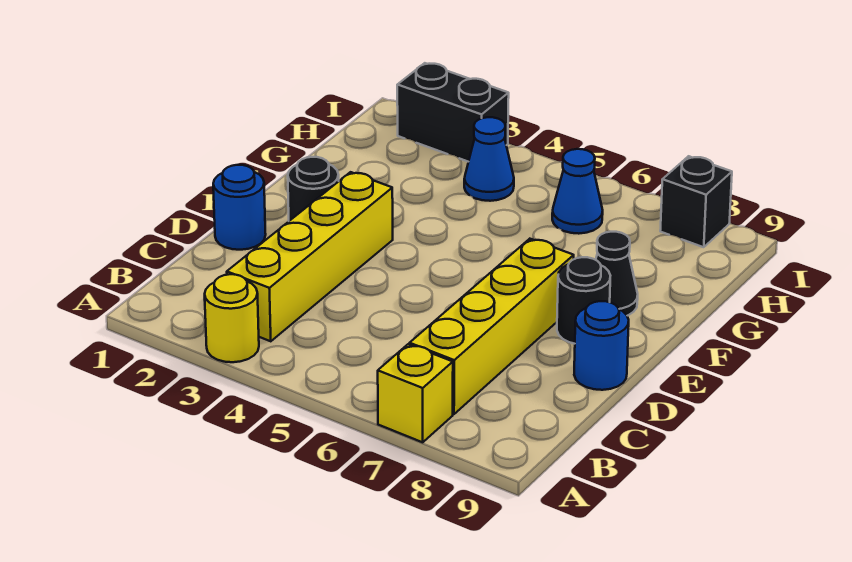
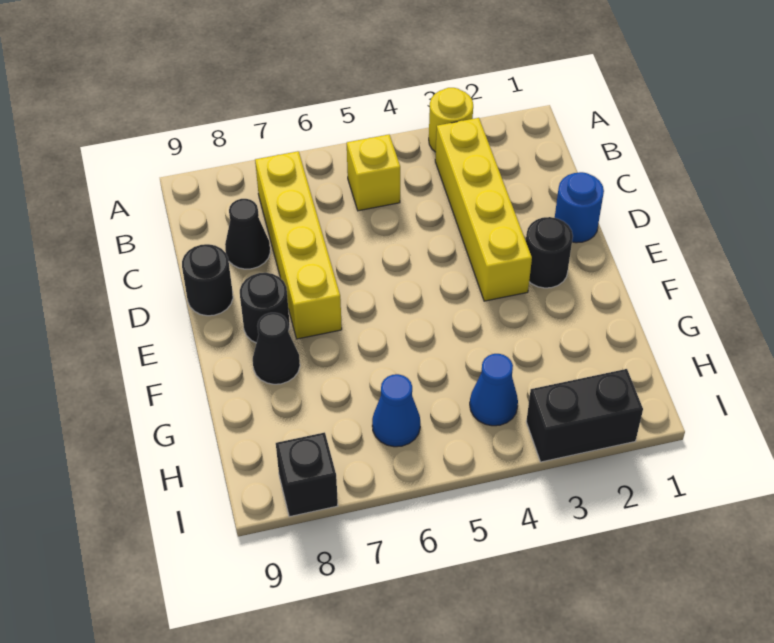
yellow brick A7 level 1 -> yellow brick B5 level 1
none -> black cone C8 level 1
blue round brick D9 level 1 -> black round brick D9 level 1

